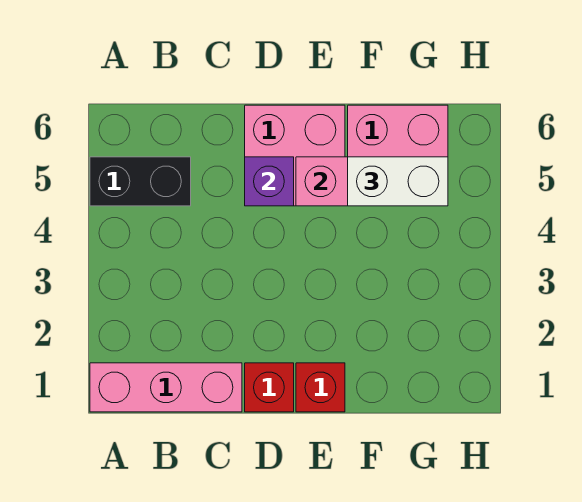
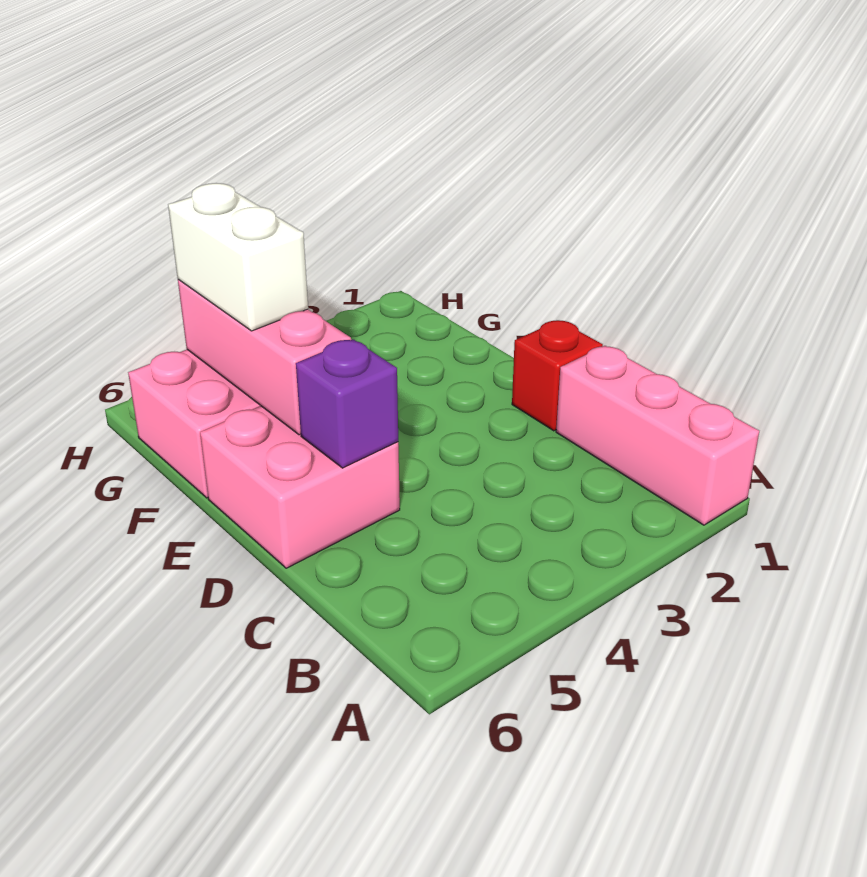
black brick A5:B5 level 1 -> none
red brick E1 level 1 -> none

